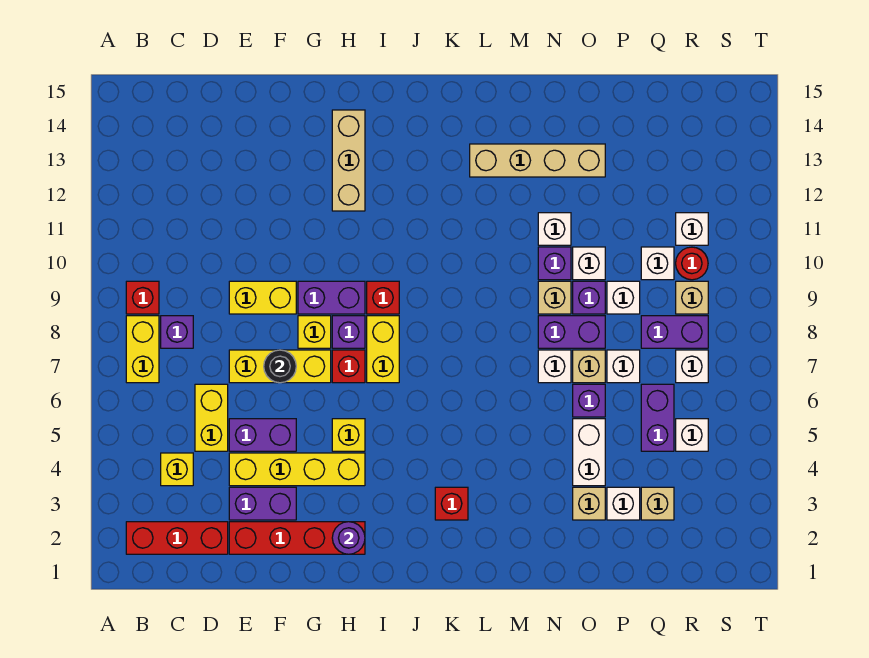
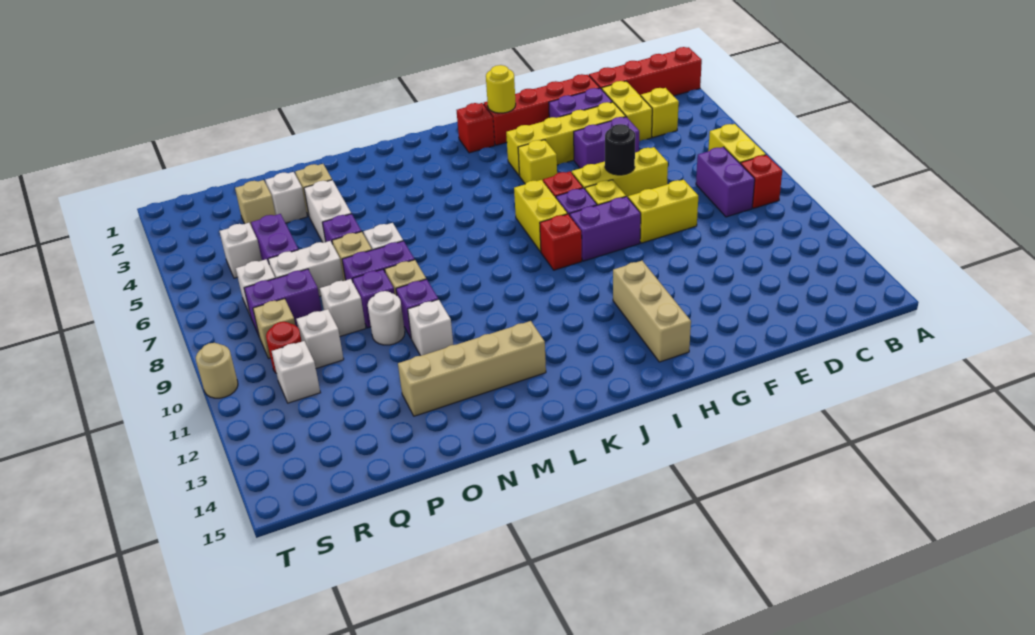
red brick B2:D2 level 1 -> red brick A2:D2 level 1
purple brick C8 level 1 -> purple brick C8:C9 level 1
yellow brick D5:D6 level 1 -> yellow brick D3:D4 level 1
purple round brick H2 level 2 -> yellow round brick H2 level 2
red brick K3 level 1 -> red brick I2 level 1
white brick O10 level 1 -> white round brick O10 level 1
white brick P7 level 1 -> white brick P7:Q7 level 1
none -> tan round brick T10 level 1

